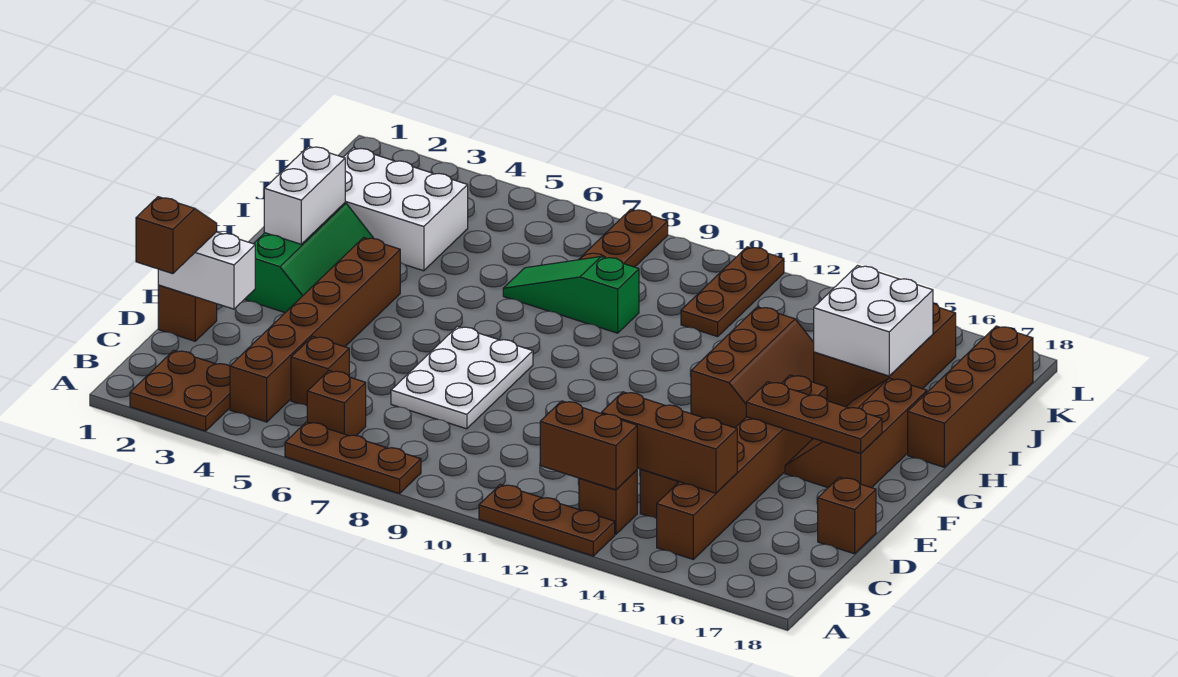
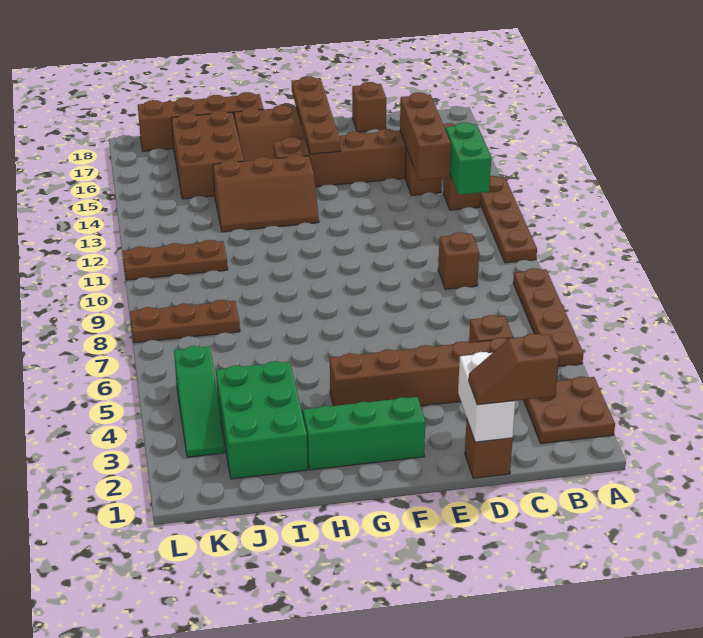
brown plate A6:A8 level 1 -> brown plate A5:A8 level 1
brown plate A11:A13 level 1 -> brown plate A10:A13 level 1
brown brick B6 level 1 -> brown brick C9 level 1
brown brick B12:B13 level 2 -> green brick B12:B13 level 2
white plate D7:F8 level 1 -> none
brown plate F15:F17 level 2 -> brown plate F15:F18 level 2
white brick G2:H2 level 2 -> none
brown slope G13:I14 level 1 top 13 -> brown slope G13:I14 level 1 top 14
white brick I2:J4 level 1 -> green brick I2:J4 level 1
green slope I7:I9 level 1 top 9 -> green slope K3:K5 level 1 top 5
brown brick I15:K16 level 1 -> brown brick I15:J17 level 1
white brick I15:J16 level 2 -> none

